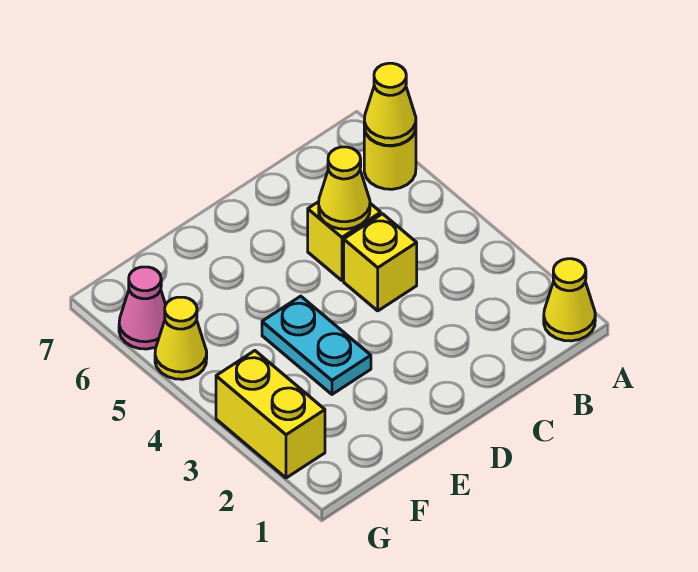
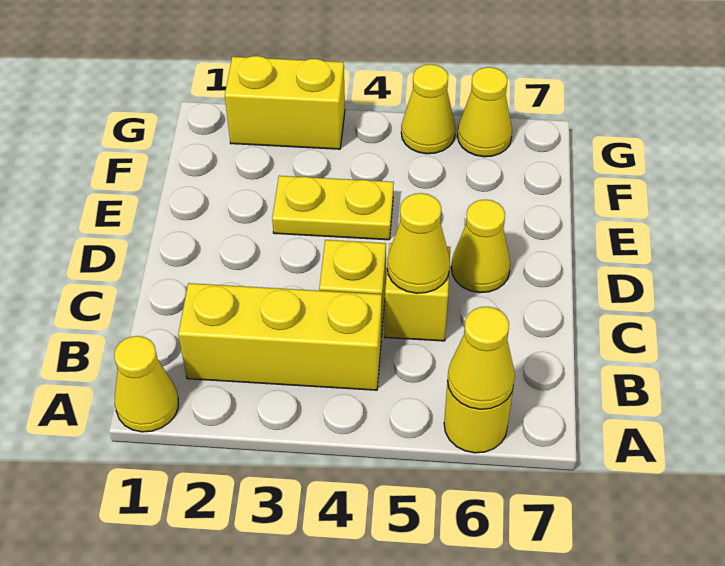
none -> yellow brick B2:B4 level 1
none -> yellow cone D6 level 1
cyan plate E3:E4 level 1 -> yellow plate E3:E4 level 1
pink cone G6 level 1 -> yellow cone G6 level 1

